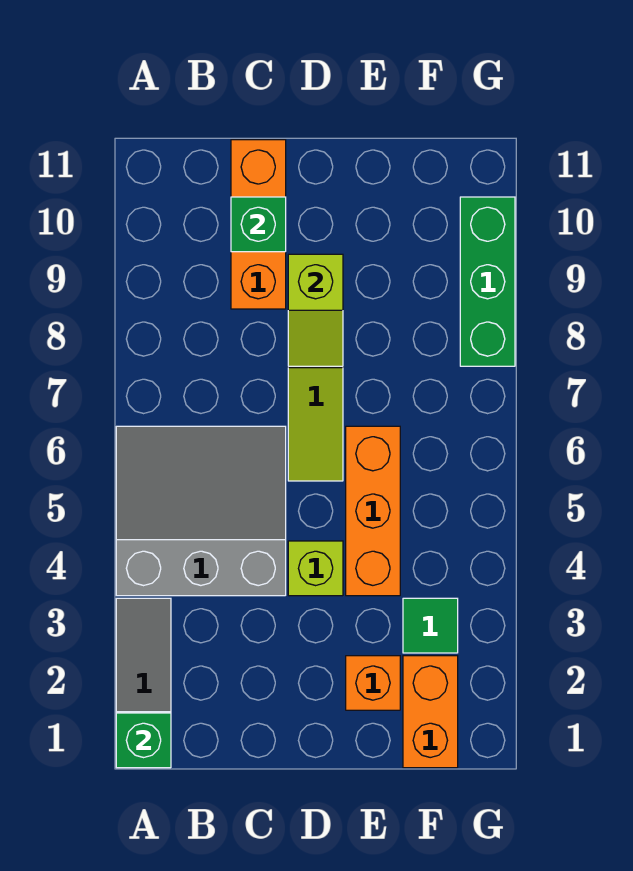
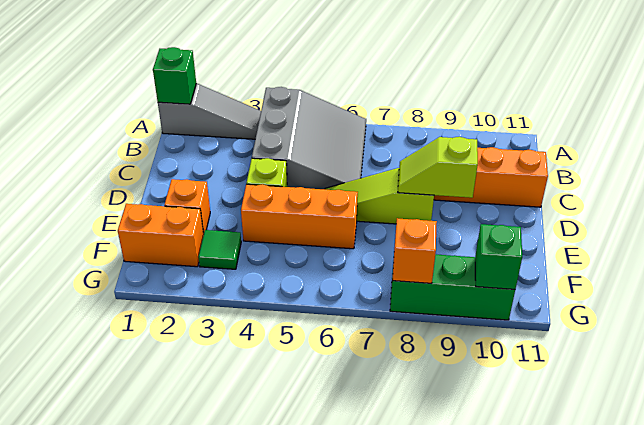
green brick C10 level 2 -> green brick G10 level 2
none -> orange brick G8 level 2

